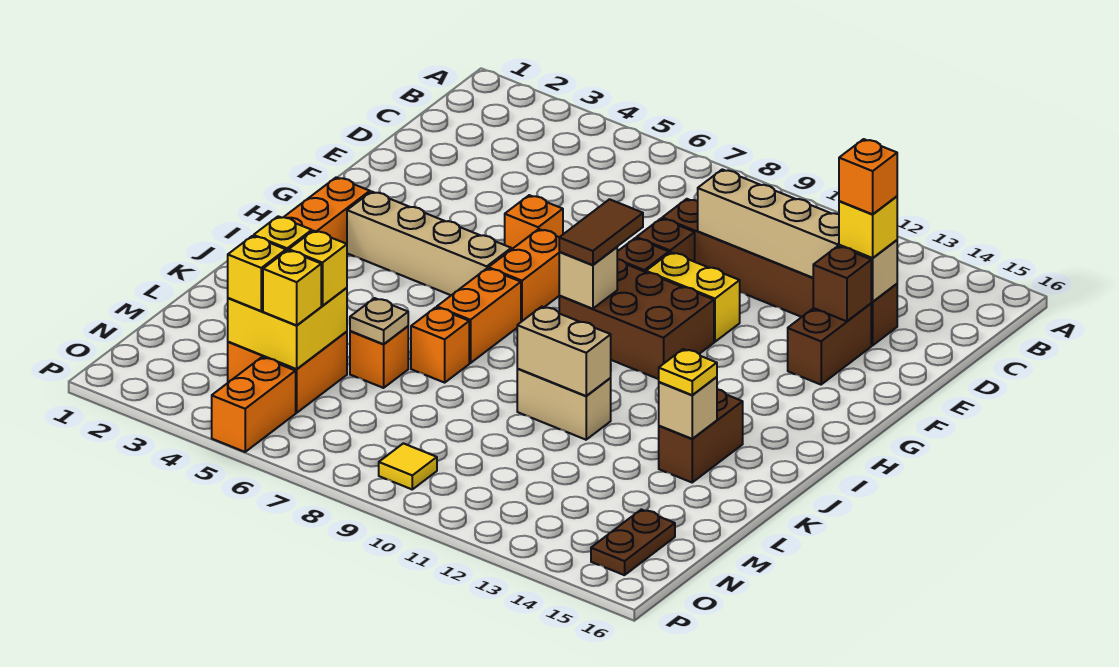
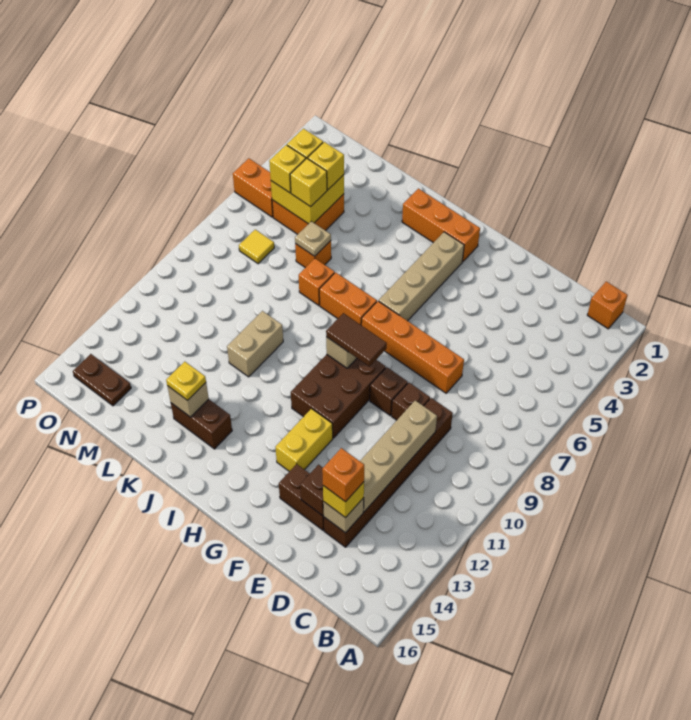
orange brick F6 level 1 -> orange brick B1 level 1
yellow brick F10:F11 level 1 -> yellow brick G12:G13 level 1
orange brick G7:H7 level 1 -> orange brick E7:H7 level 1
tan brick K10:K11 level 2 -> none
yellow tile O9 level 1 -> yellow tile N7 level 1

